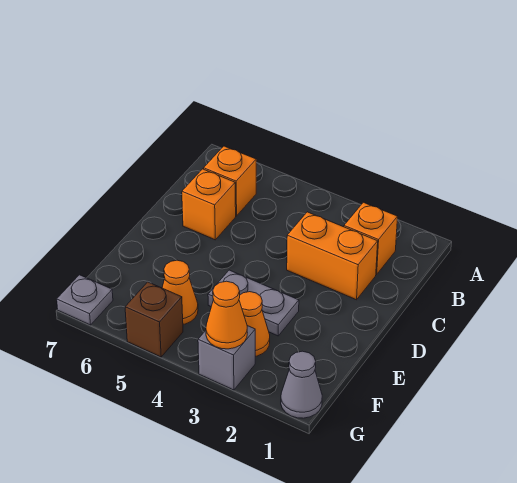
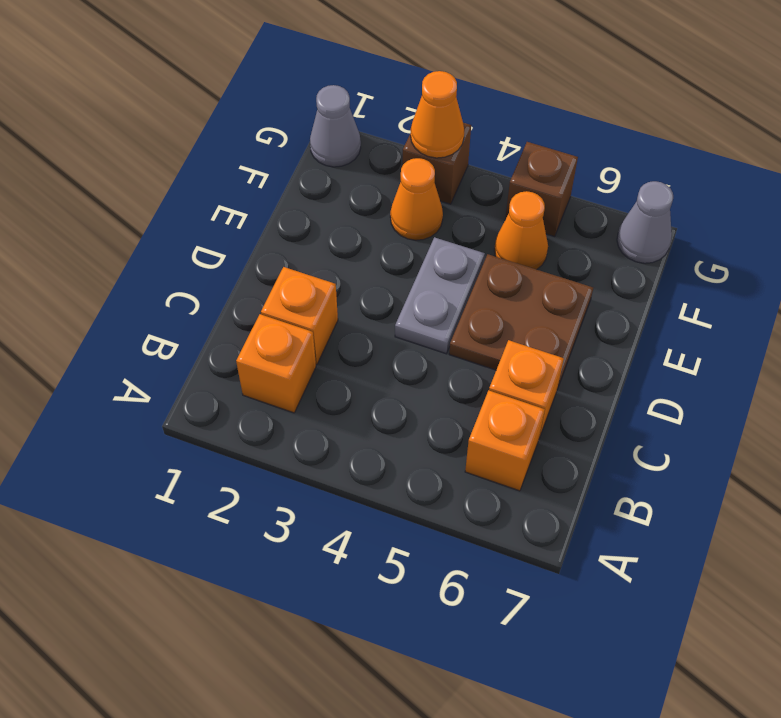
orange brick C2:C3 level 1 -> orange brick C2 level 1
none -> brown plate D5:E6 level 1
grey plate E3:E4 level 1 -> grey plate D4:E4 level 1
grey brick G3 level 1 -> brown brick G3 level 1
grey plate G7 level 1 -> grey cone G7 level 1

